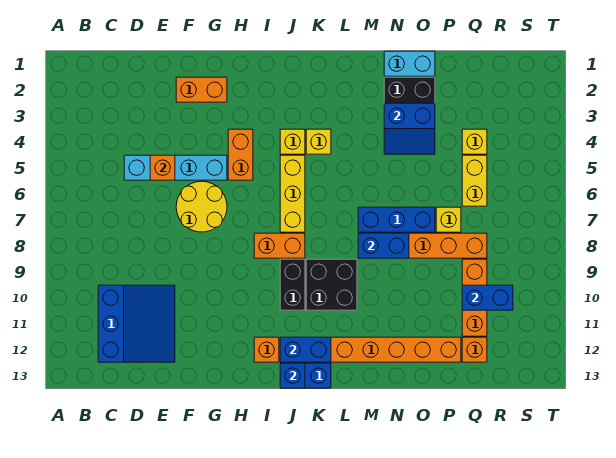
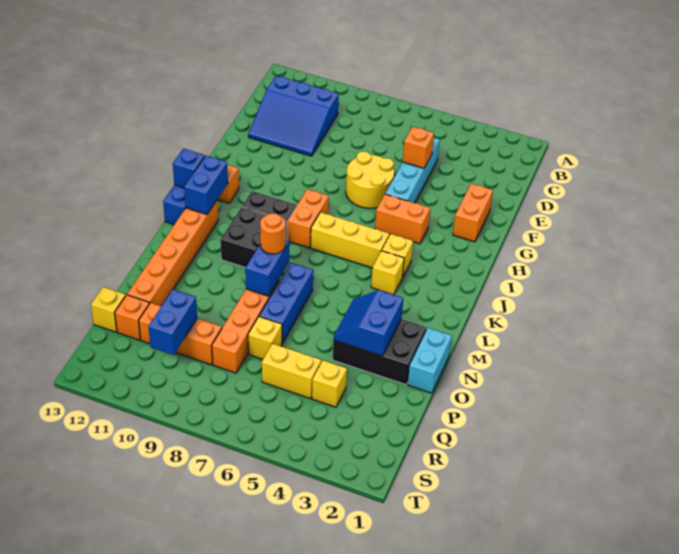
none -> orange round brick M8 level 3
none -> yellow brick Q13 level 1

